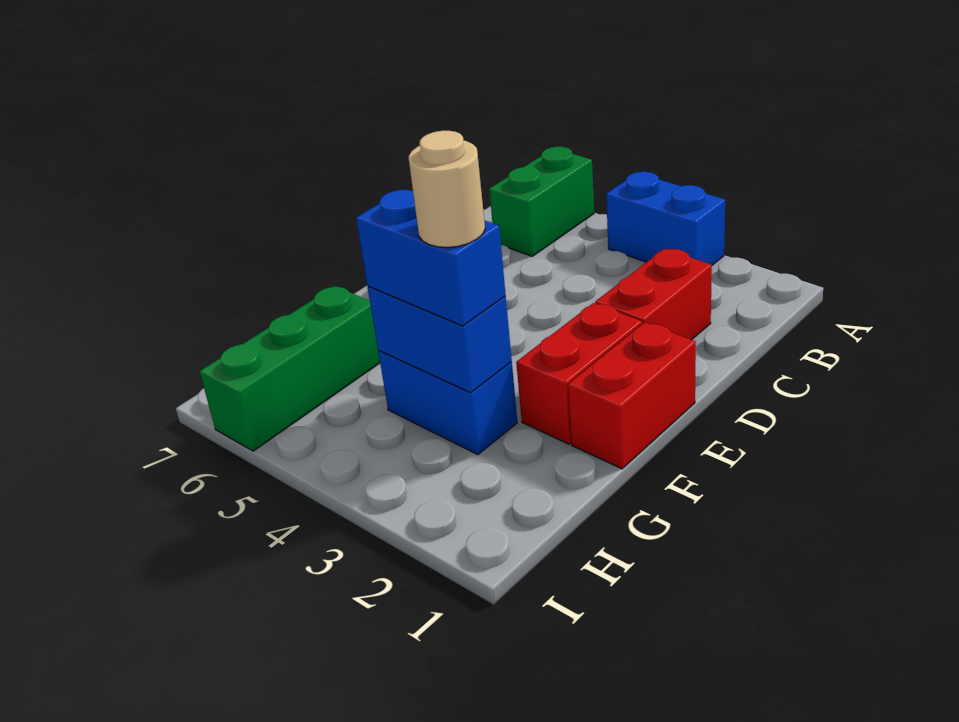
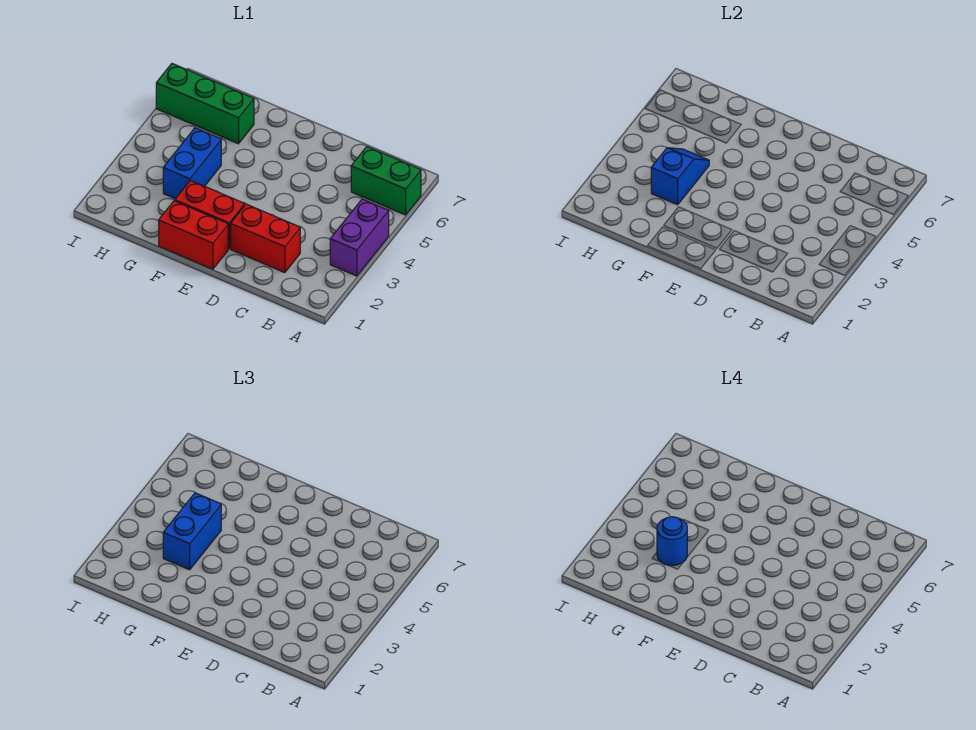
blue brick A3:A4 level 1 -> purple brick A3:A4 level 1
blue brick G3:G4 level 2 -> blue slope G3:G4 level 2 top 3
tan round brick G3 level 4 -> blue round brick G3 level 4

